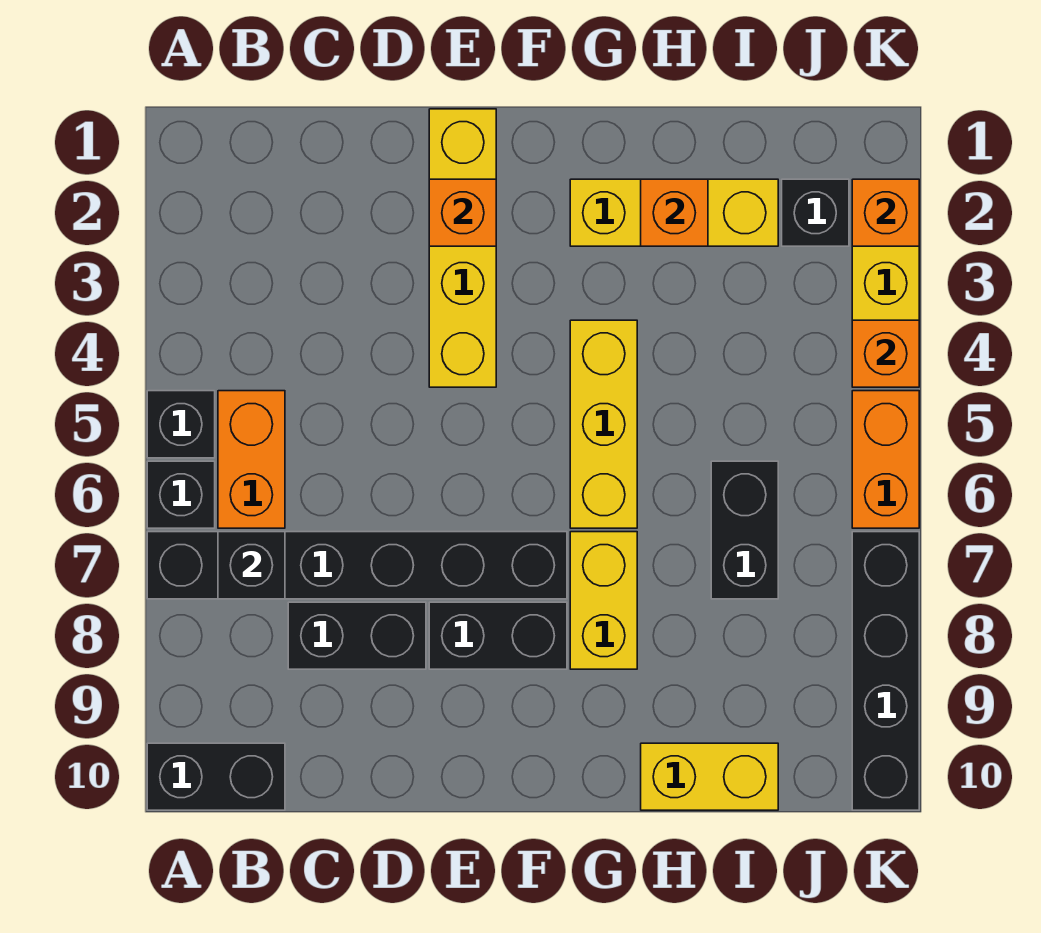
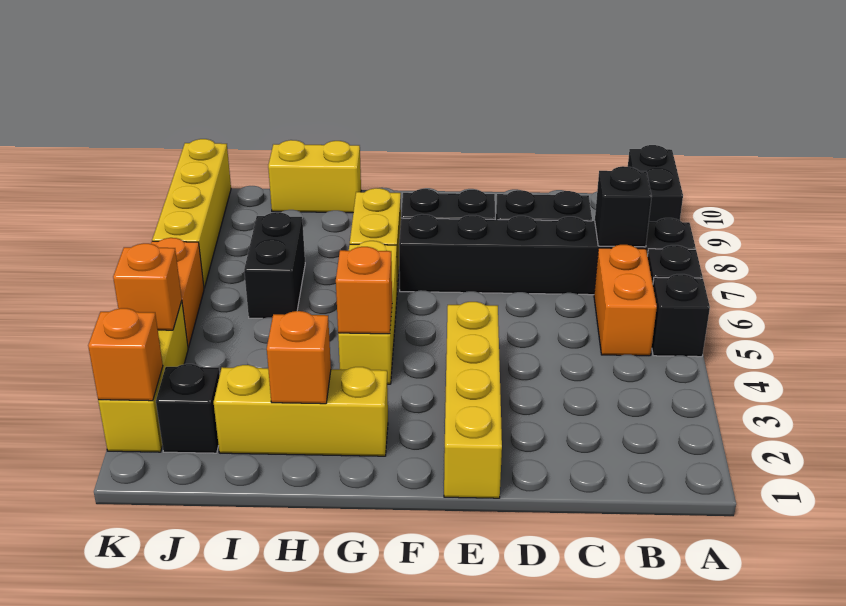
black brick A10:B10 level 1 -> black brick A9:A10 level 1
orange brick E2 level 2 -> orange brick G4 level 2
black brick K7:K10 level 1 -> yellow brick K7:K10 level 1

